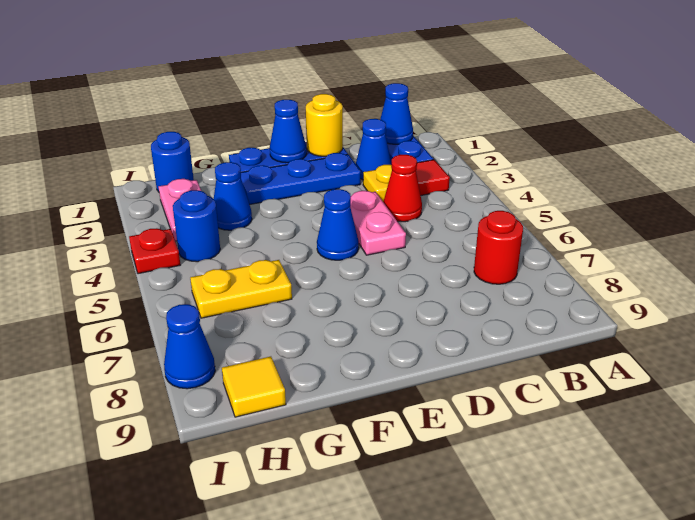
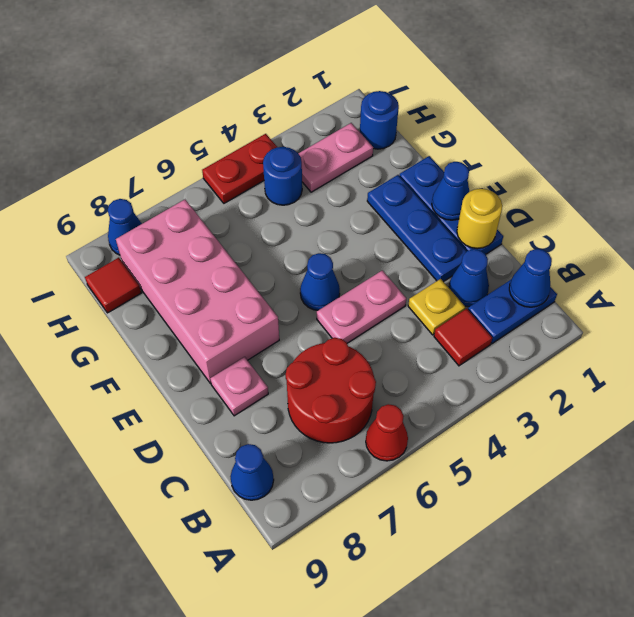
red round brick B7 level 1 -> red round brick B6:C7 level 1
red cone C4 level 1 -> red cone A6 level 1
none -> pink plate D8 level 1
none -> pink brick E7:H8 level 1
blue cone G3 level 1 -> blue cone B9 level 1
yellow plate G6:H6 level 1 -> none
yellow tile H9 level 1 -> red tile H9 level 1
red plate I4 level 1 -> red plate I4:I5 level 1

